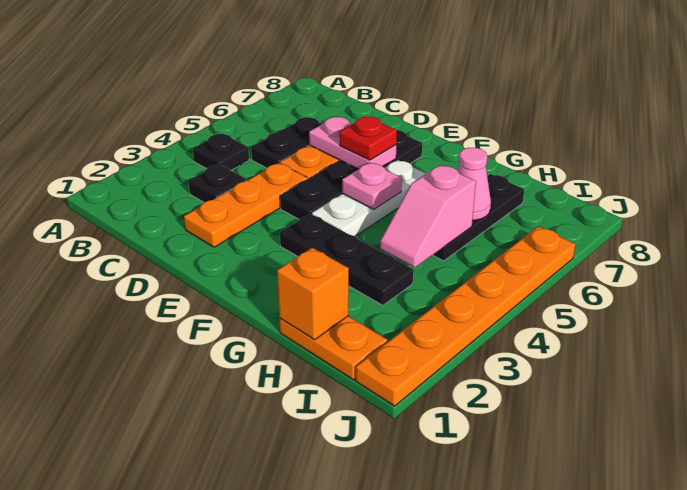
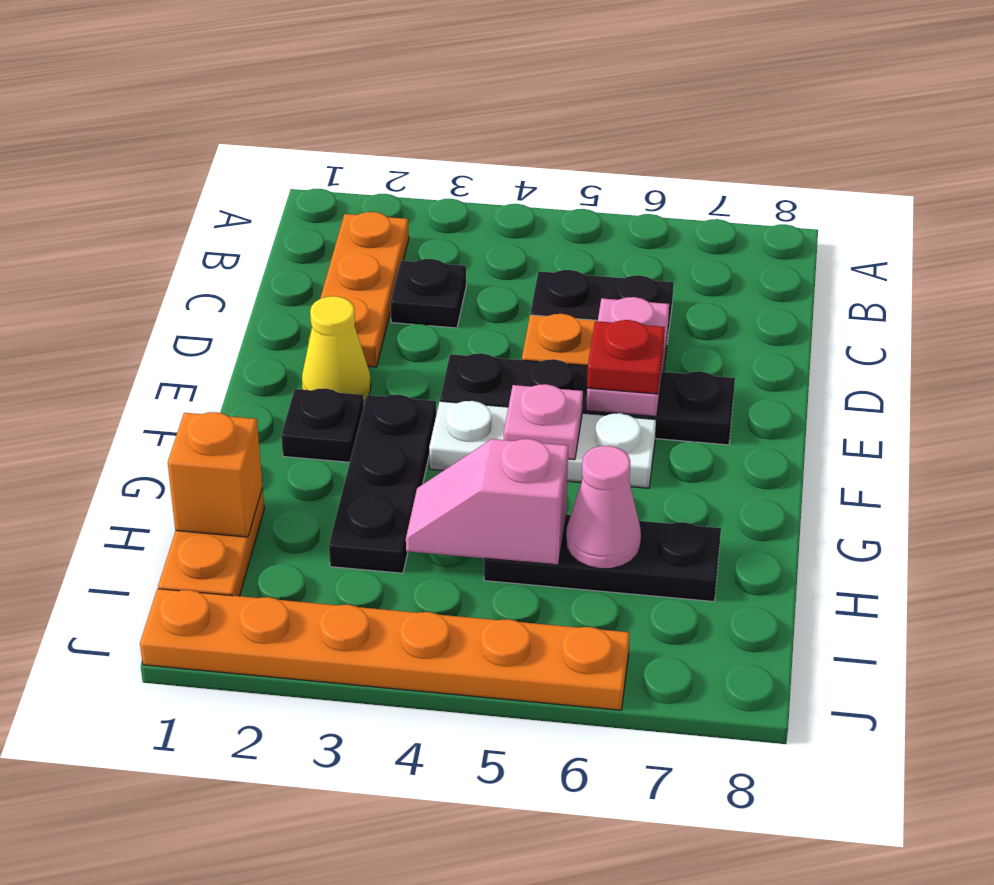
black plate B4 level 1 -> black plate F2 level 1
orange plate D2:D4 level 1 -> orange plate B2:D2 level 1
none -> yellow cone E2 level 1

